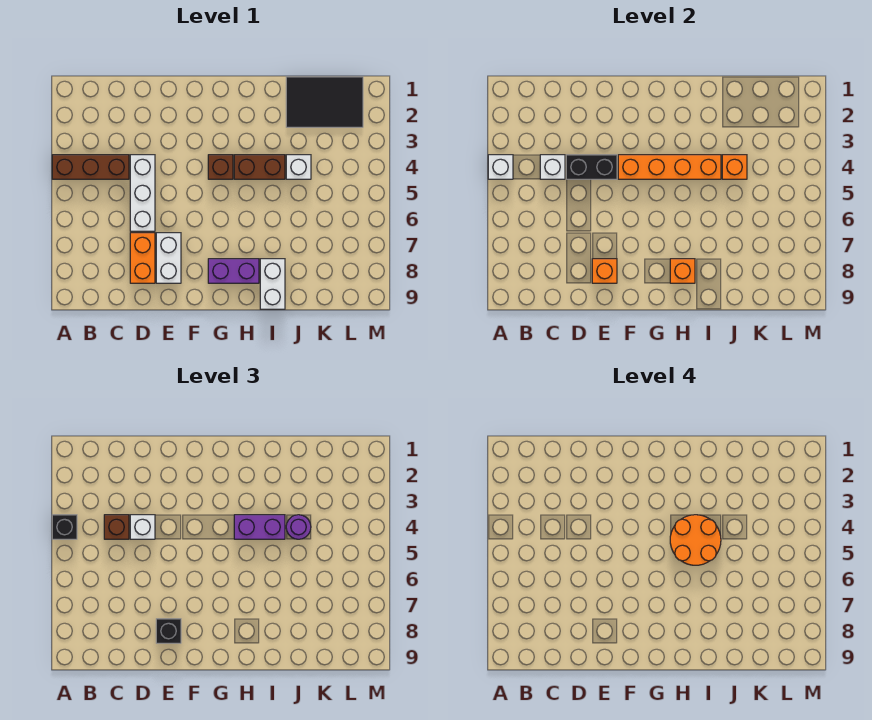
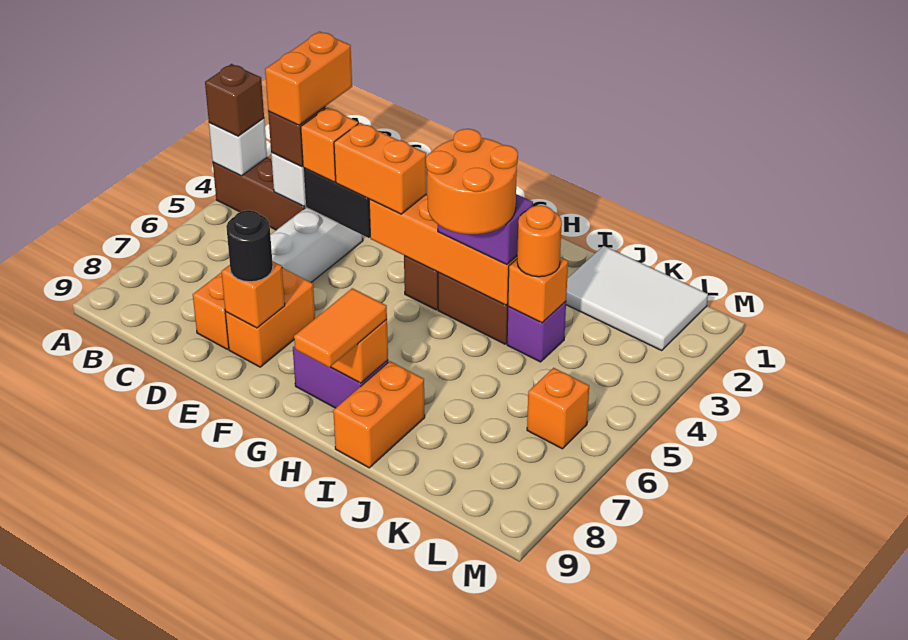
black brick A4 level 3 -> brown brick A4 level 3
none -> orange brick C3:C4 level 4
white brick D4 level 3 -> orange brick D4 level 3
none -> orange brick E4:F4 level 3
white brick E7:E8 level 1 -> orange brick E7:E8 level 1
black brick E8 level 3 -> black round brick E8 level 3
none -> orange tile H8:H9 level 3
white brick I8:I9 level 1 -> orange brick I8:I9 level 1
black tile J1:L2 level 1 -> white tile J1:L2 level 1
white brick J4 level 1 -> purple brick J4 level 1
purple round brick J4 level 3 -> orange round brick J4 level 3
none -> orange brick L6 level 1

